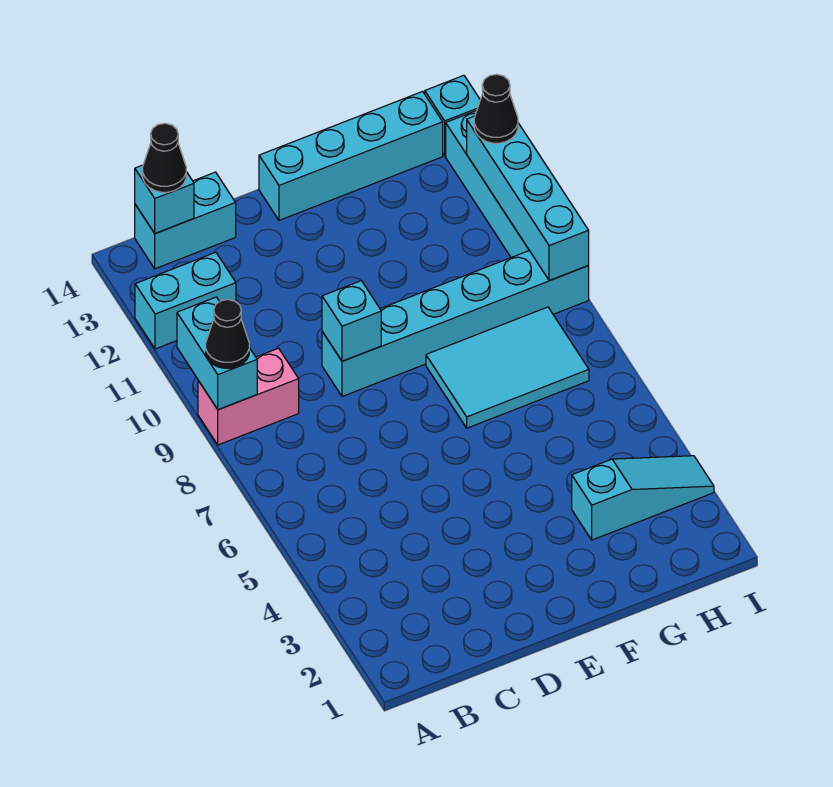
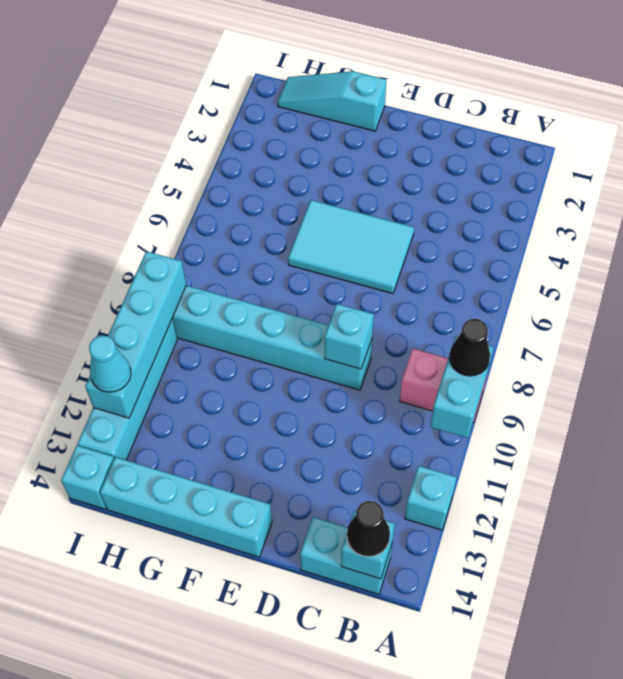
cyan brick A12:B12 level 1 -> cyan brick A12 level 1
cyan tile F7:H8 level 1 -> cyan tile D5:F6 level 1
cyan slope G3:I3 level 1 top G -> cyan slope F1:H1 level 1 top F
black cone I12 level 3 -> cyan cone I12 level 3

